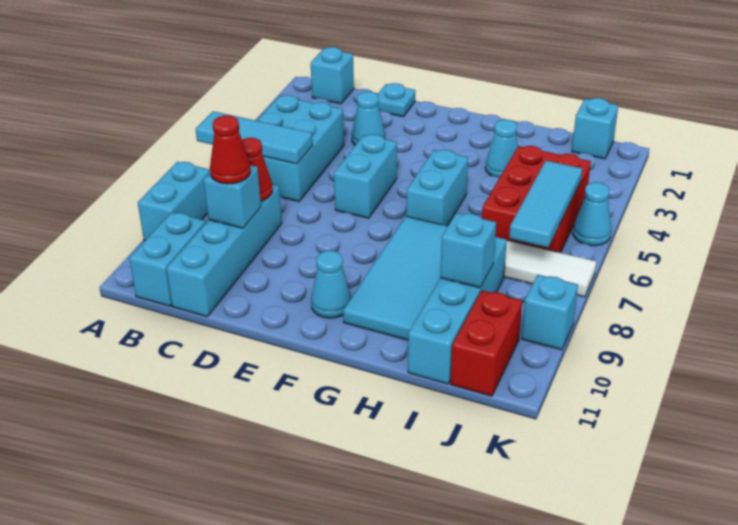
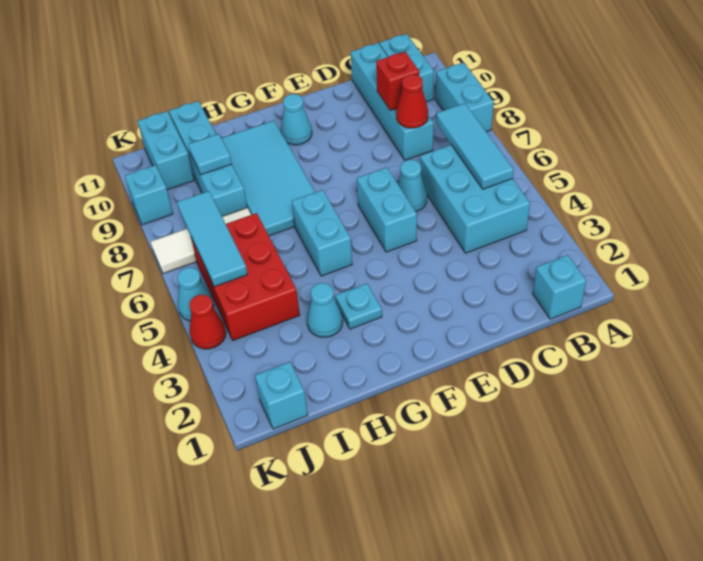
cyan tile A6:C6 level 2 -> cyan tile B5:B7 level 2
cyan brick C9 level 2 -> red brick C9 level 2
red cone C9 level 3 -> red cone K4 level 1
cyan plate D1 level 1 -> cyan plate G3 level 1
cyan cone D3 level 1 -> cyan cone D6 level 1
cyan brick I9 level 2 -> cyan tile I9 level 2
red brick J10:J11 level 1 -> cyan brick J10:J11 level 1

